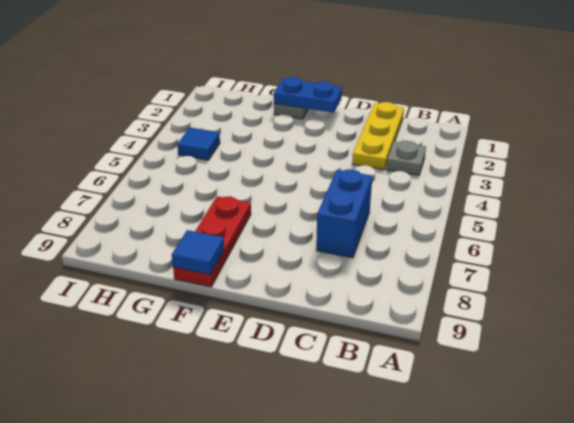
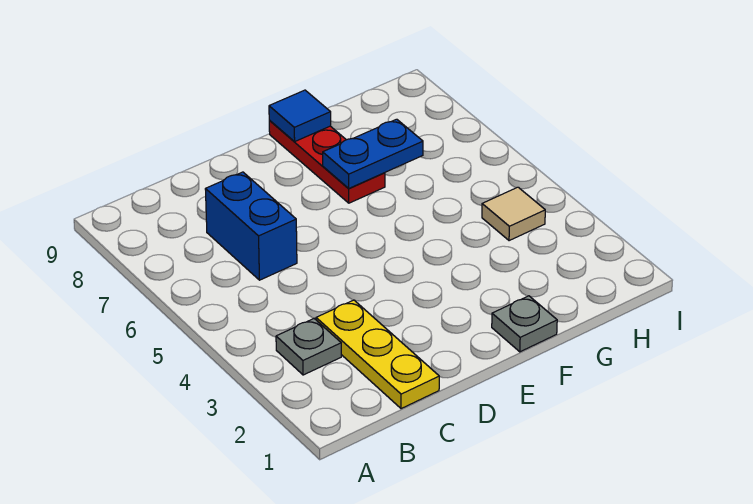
blue plate E1:F1 level 2 -> blue plate F7:G7 level 2
blue tile H4 level 1 -> tan tile H4 level 1

